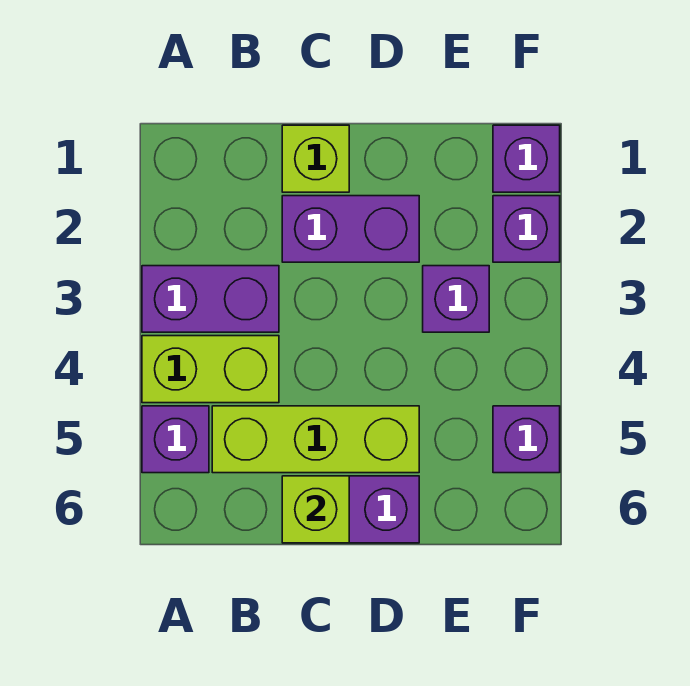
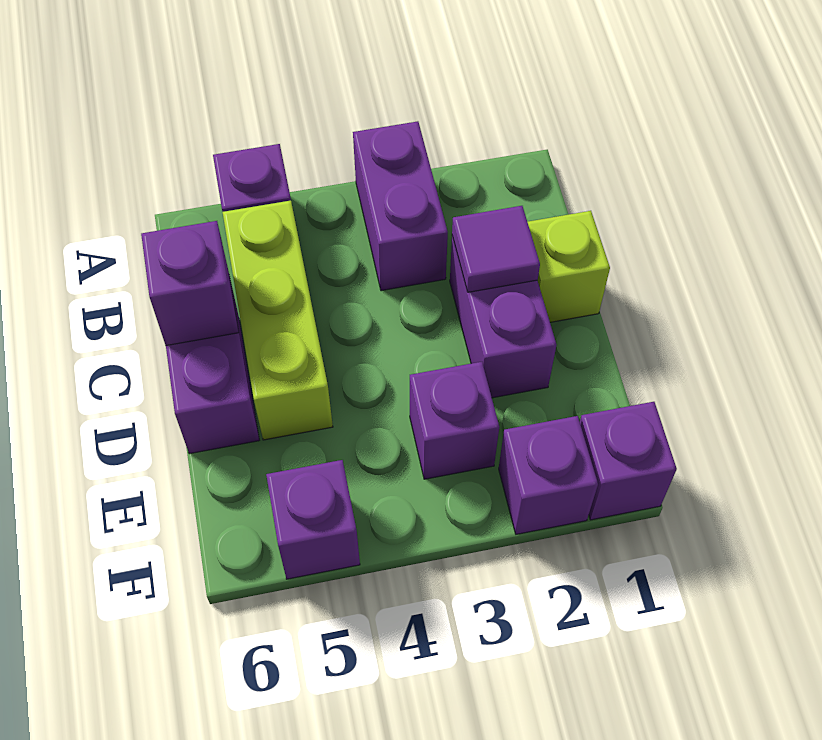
lime brick A4:B4 level 1 -> none
none -> purple tile C2 level 2
lime brick C6 level 2 -> purple brick C6 level 2

